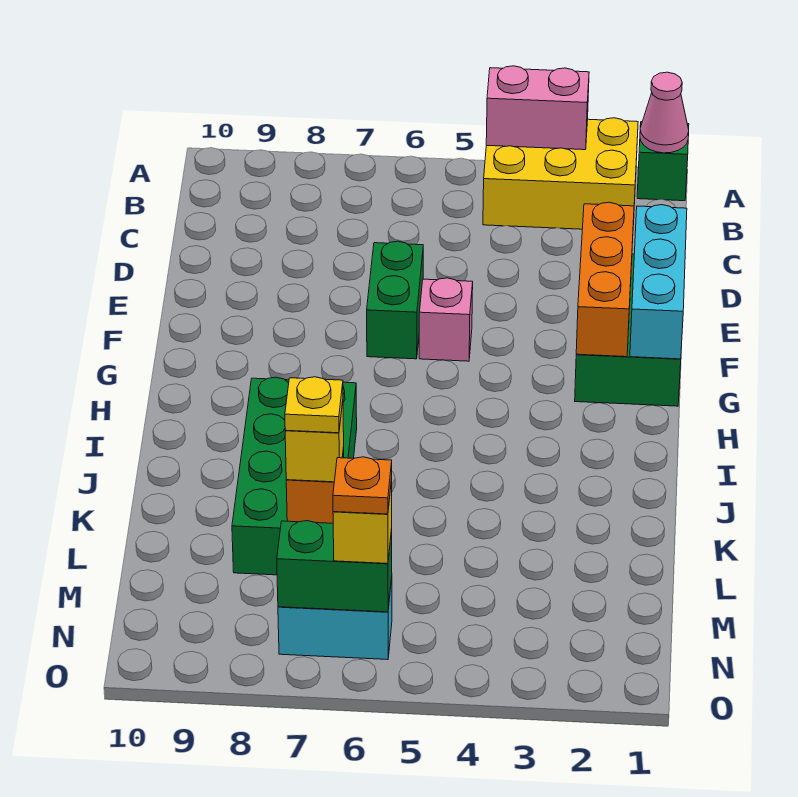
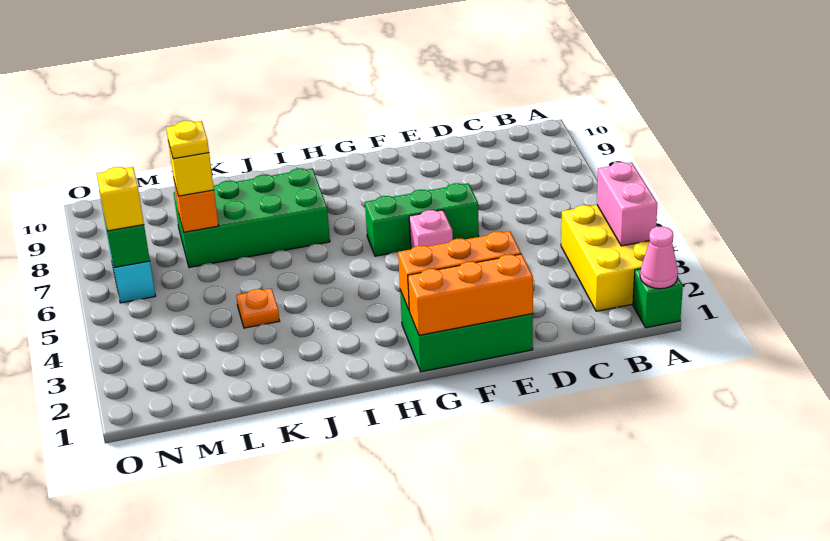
cyan brick E1:G1 level 2 -> orange brick E1:G1 level 2
green brick E6:F6 level 1 -> green brick E6:G6 level 1
orange plate N6 level 4 -> orange plate K4 level 1

